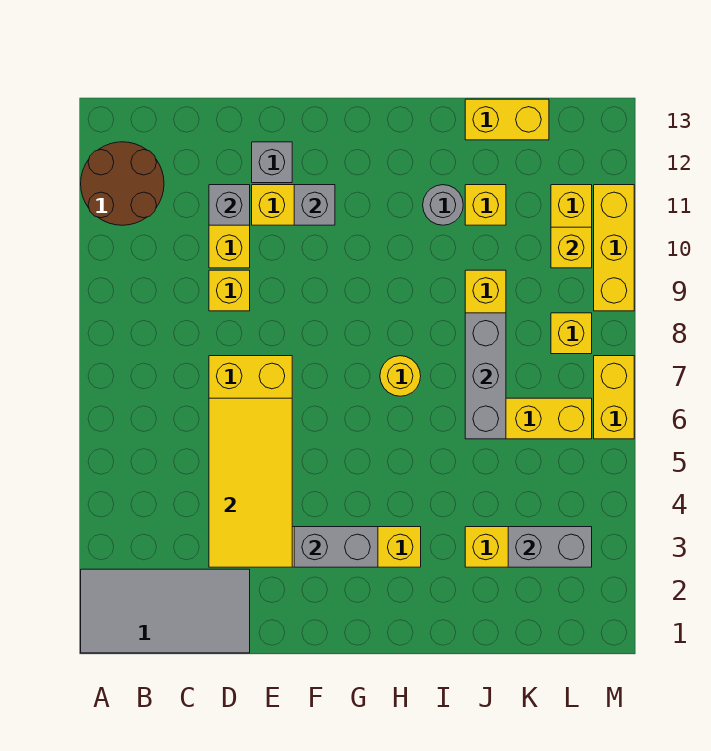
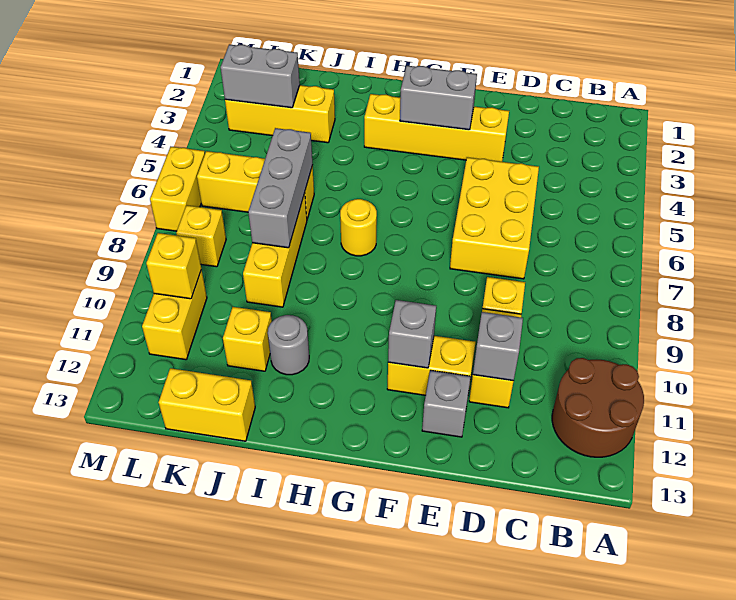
grey tile A1:D2 level 1 -> none
yellow tile D3:E6 level 2 -> none
yellow brick M9:M11 level 1 -> none

